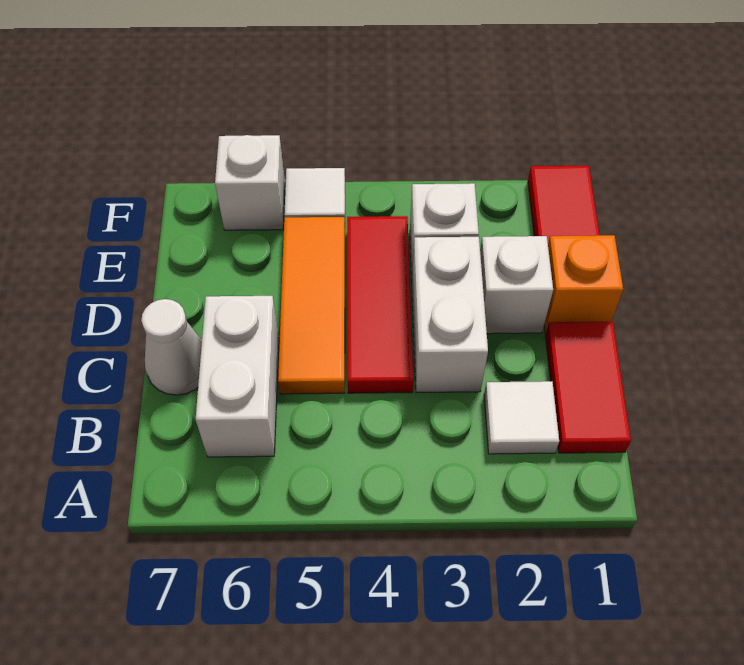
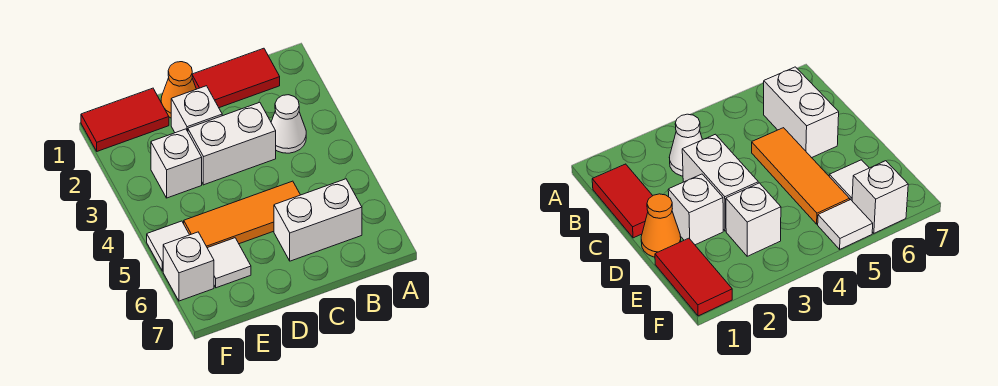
white tile B2 level 1 -> white tile E6 level 1
red tile C4:E4 level 1 -> none
white cone C7 level 1 -> white cone B3 level 1
orange brick D1 level 1 -> orange cone D1 level 1

